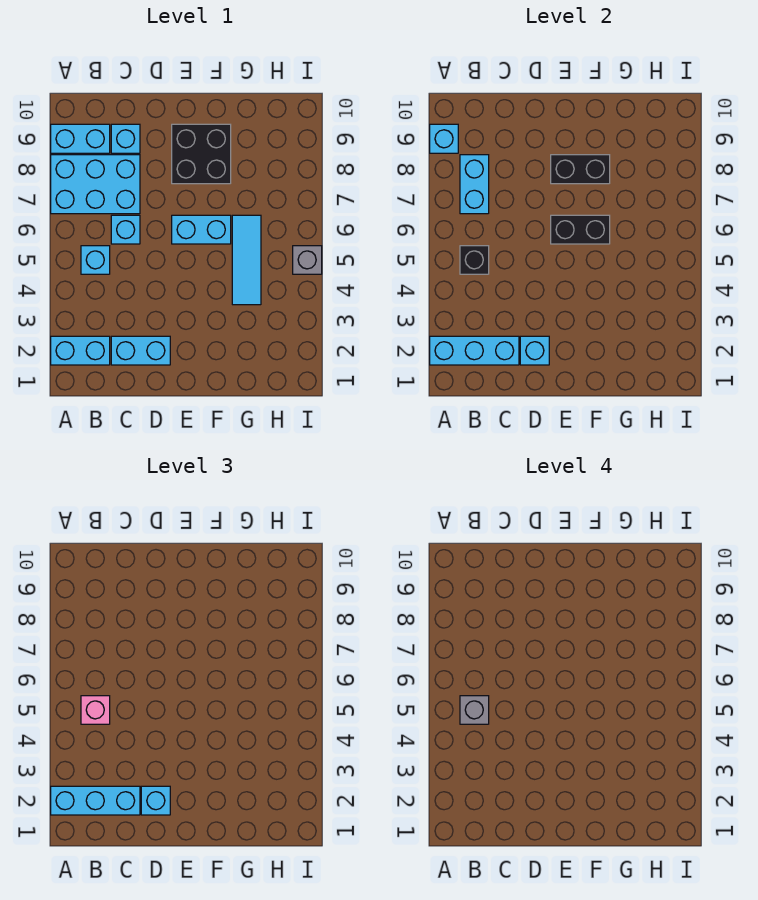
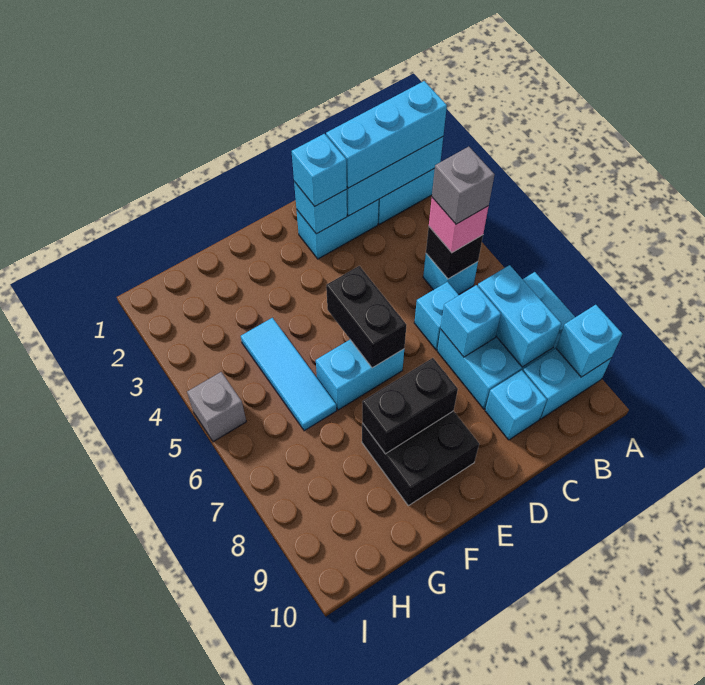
none -> cyan brick C7 level 2
black brick E6:F6 level 2 -> black brick E5:E6 level 2

